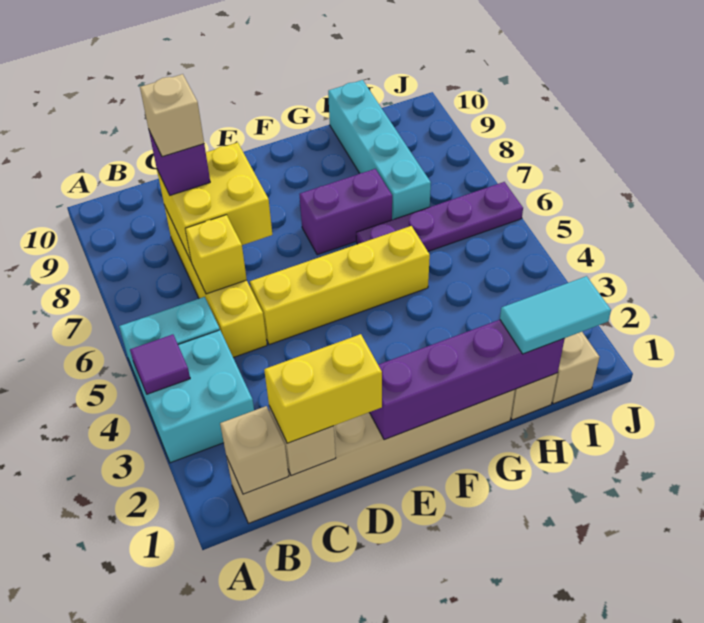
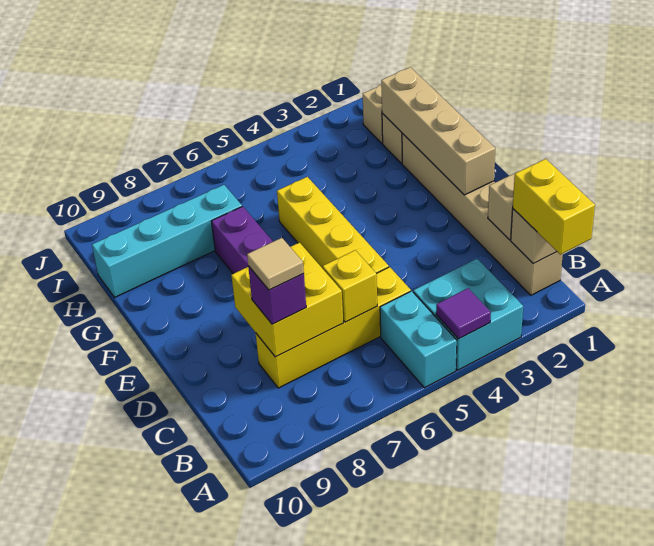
yellow brick C1:D1 level 3 -> yellow brick A1:B1 level 3
tan brick C8 level 4 -> tan tile C8 level 4
purple brick E1:H1 level 2 -> tan brick E1:H1 level 2
purple plate G6:J6 level 1 -> none
cyan tile H1:I1 level 3 -> none

